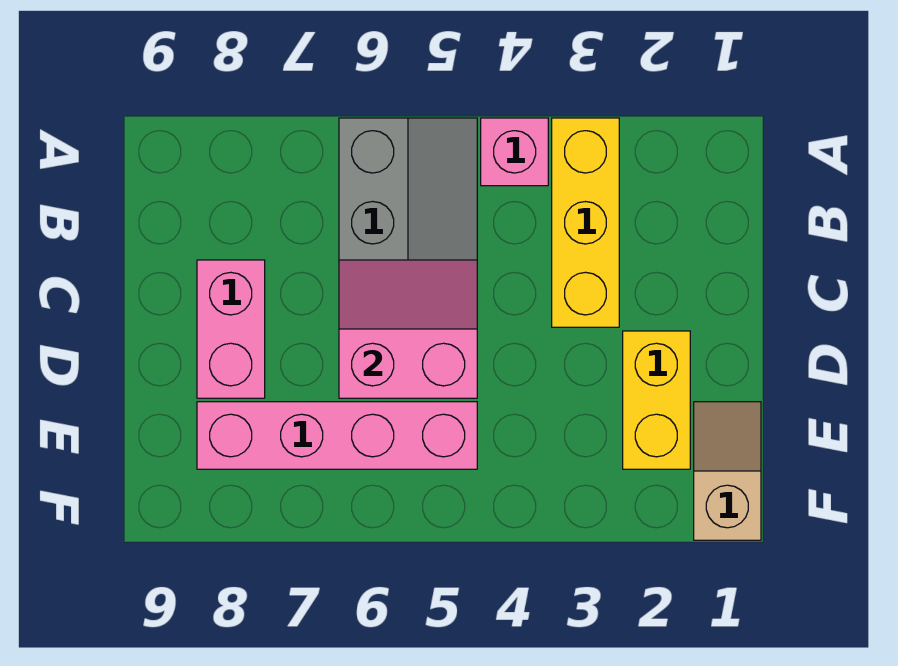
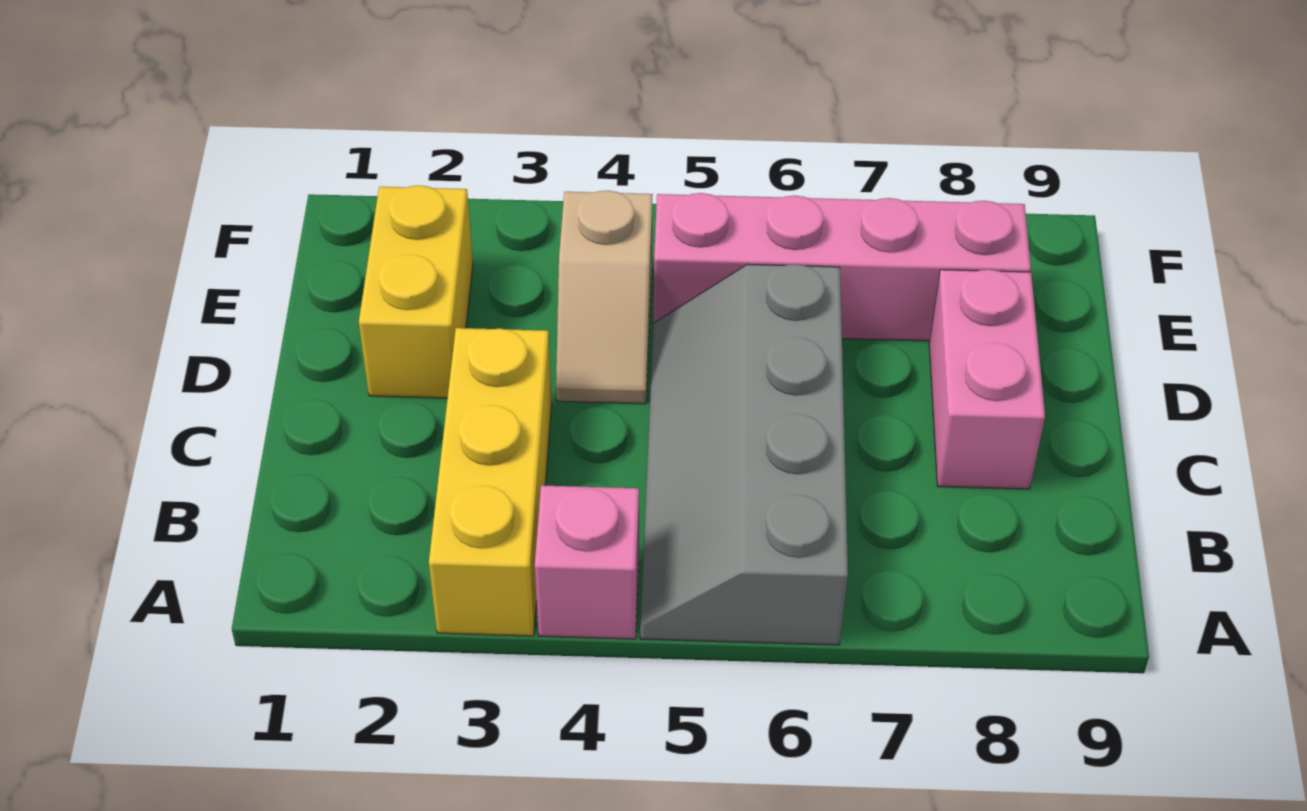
pink slope C5:D6 level 2 top D -> none
tan slope E1:F1 level 1 top F -> tan slope D4:E4 level 1 top E

